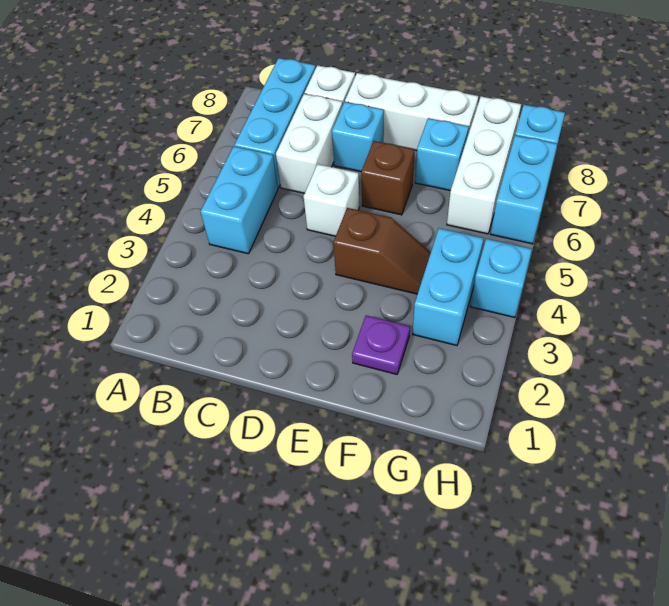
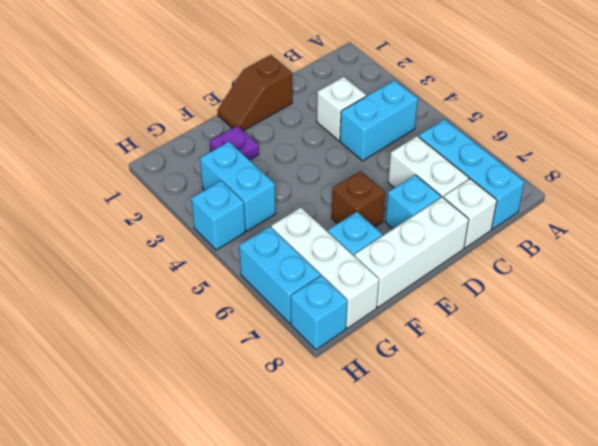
cyan brick B4:B5 level 1 -> cyan brick B4:C4 level 1
white brick D5 level 1 -> white brick C3 level 1
brown slope E4:F4 level 1 top E -> brown slope D1:E1 level 1 top D

